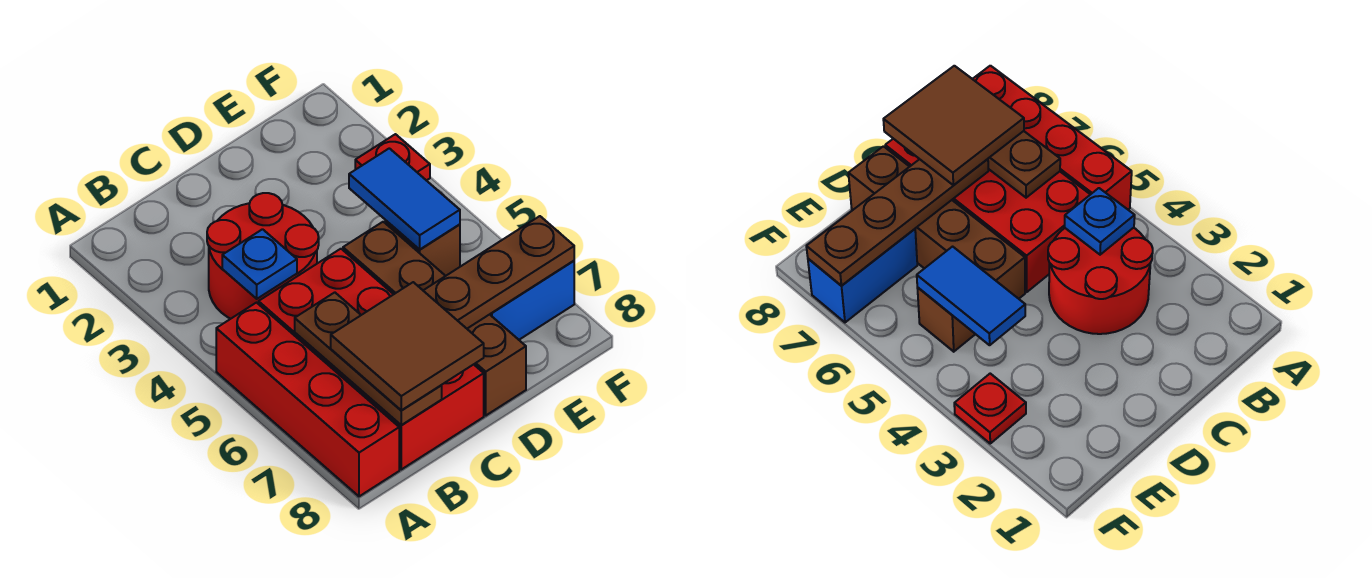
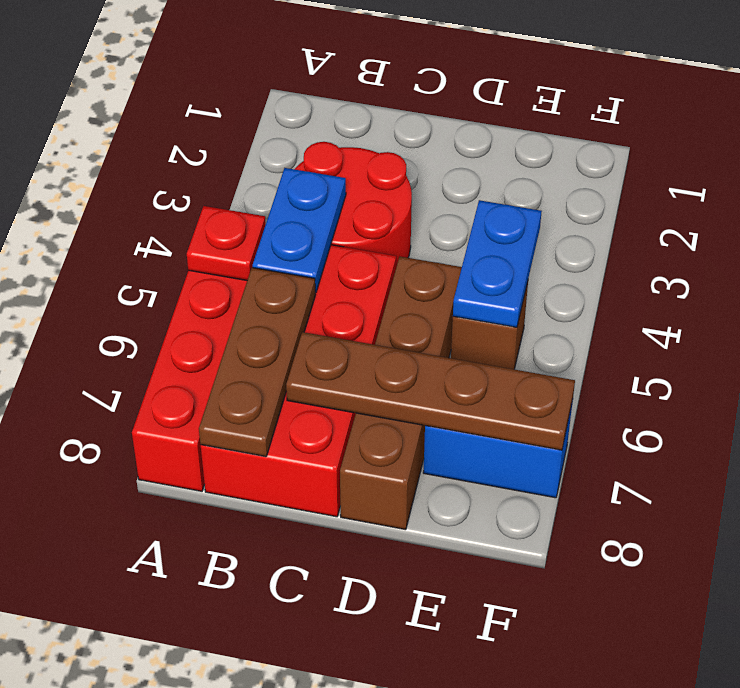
blue plate B4 level 2 -> blue plate B4:B5 level 2
brown tile B7:C8 level 3 -> none
blue tile E4:E5 level 2 -> blue plate E4:E5 level 2
red plate F3 level 1 -> red plate A5 level 2

